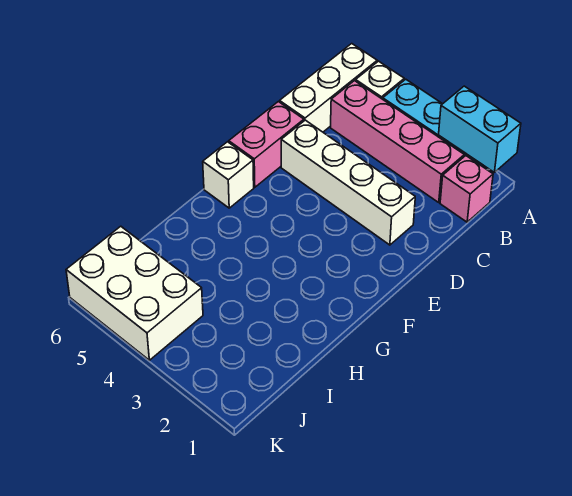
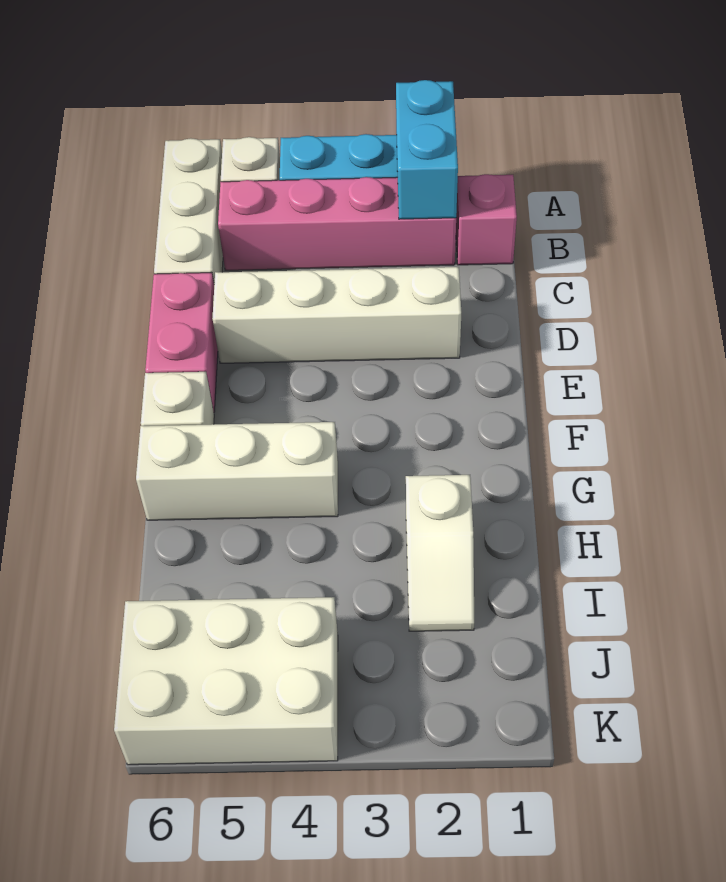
cyan brick A1:A2 level 2 -> cyan brick A2:B2 level 2
none -> white brick G4:G6 level 1
none -> white slope H2:I2 level 1 top H

